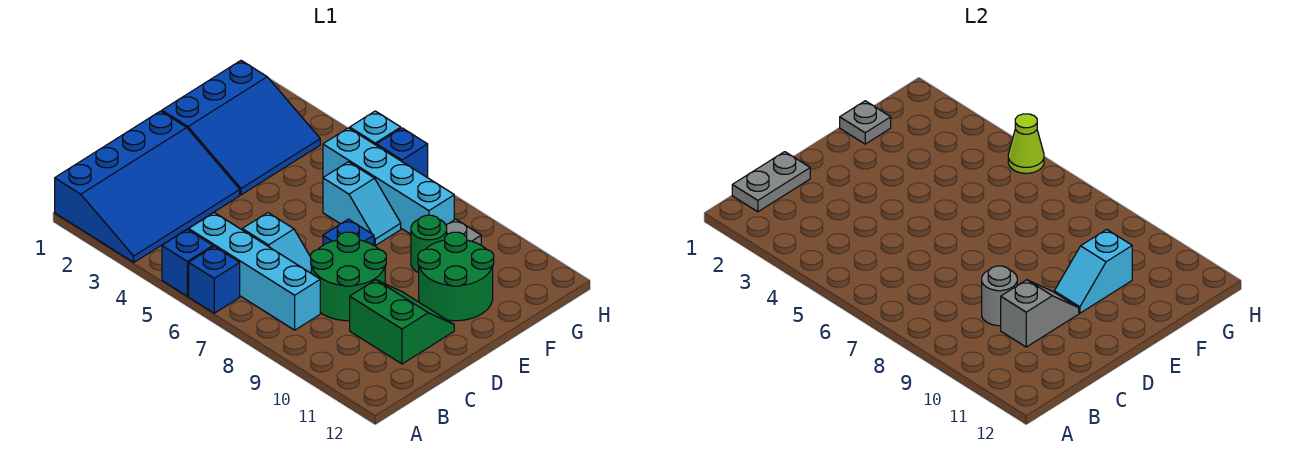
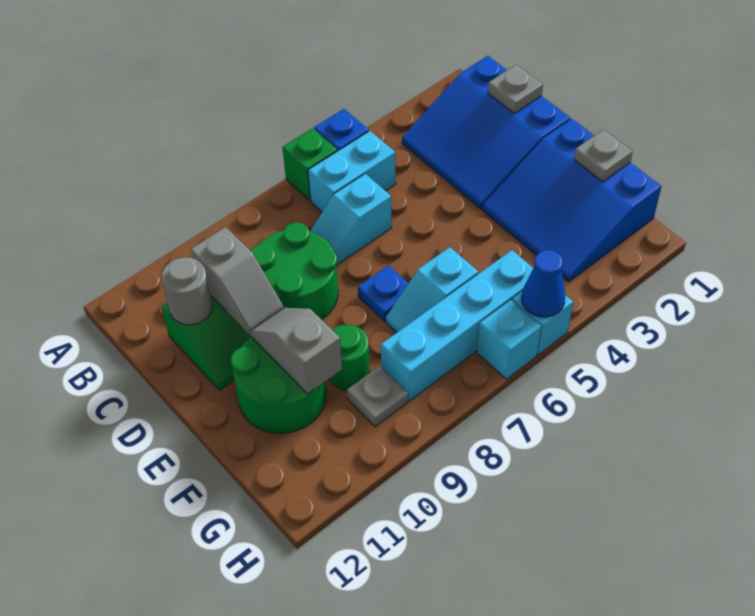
blue slope A1:D3 level 1 top 1 -> blue slope B1:D3 level 1 top 1
blue brick A6 level 1 -> green brick A6 level 1
grey plate B1:C1 level 2 -> grey plate C1 level 2
cyan brick B5:B8 level 1 -> cyan brick B5:B6 level 1
grey round brick C9 level 2 -> grey round brick C11 level 2
cyan slope E10:F10 level 2 top F -> grey slope E10:F10 level 2 top F
lime cone H5 level 2 -> blue cone H5 level 2
blue brick H6 level 1 -> cyan brick H6 level 1

